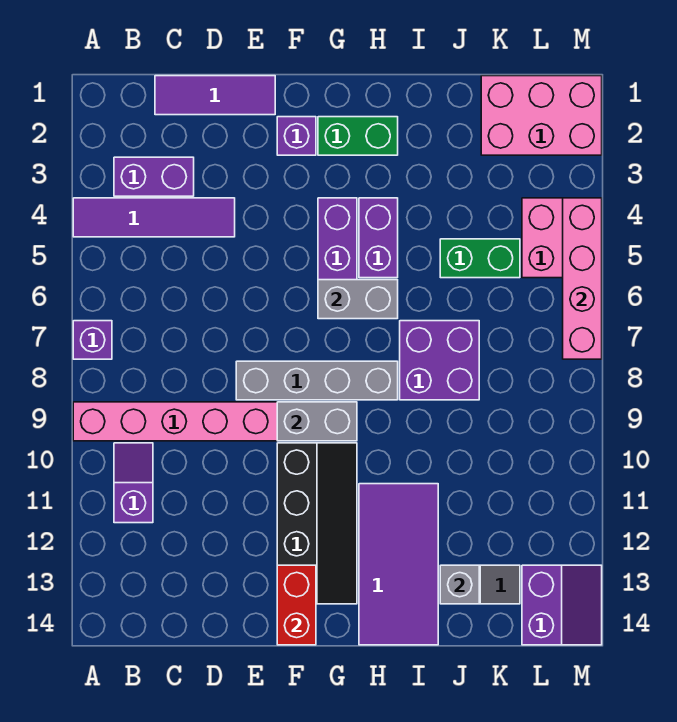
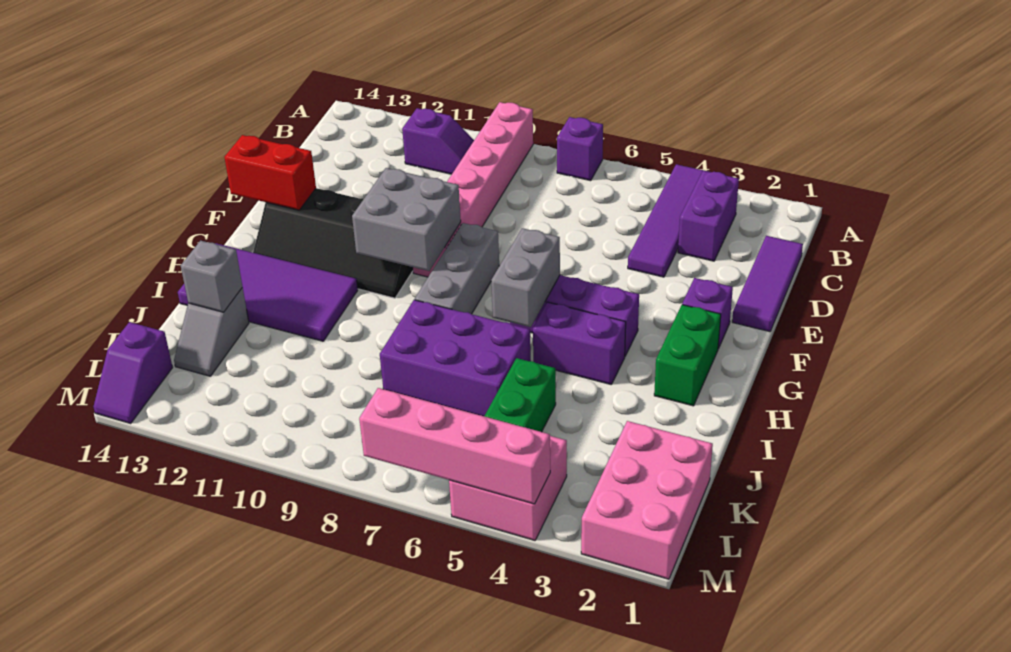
grey brick E8:H8 level 1 -> grey brick F8:H8 level 1
grey brick F9:G9 level 2 -> grey brick F9:G10 level 2
purple brick I7:J8 level 1 -> purple brick I6:J8 level 1
purple slope L13:M14 level 1 top L -> purple slope L14:M14 level 1 top L

